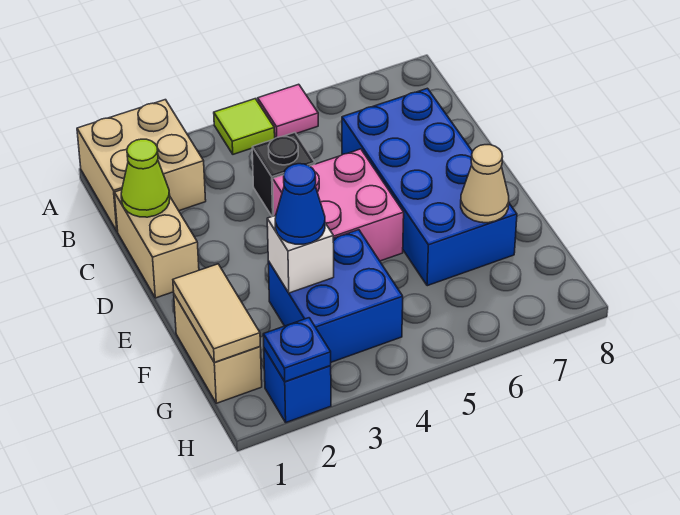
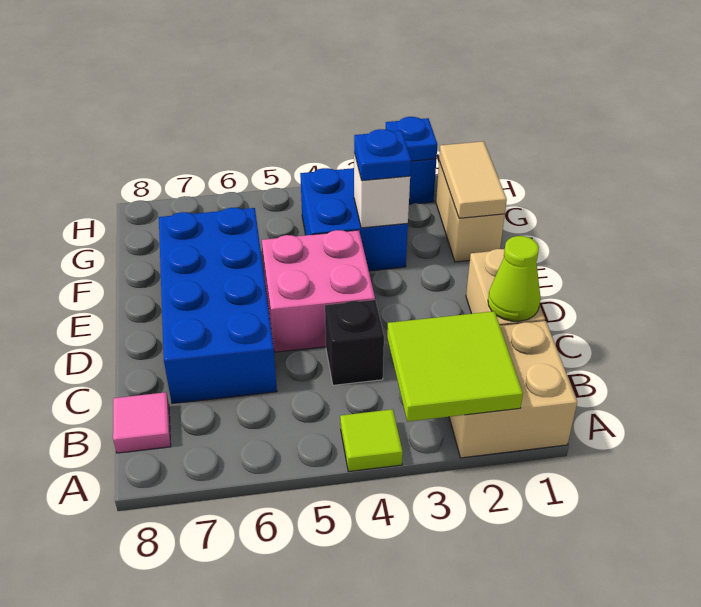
none -> lime tile A2:B3 level 2
pink tile A5 level 1 -> pink tile B8 level 1
blue cone F3 level 3 -> blue plate F3 level 3
tan cone F7 level 2 -> none

